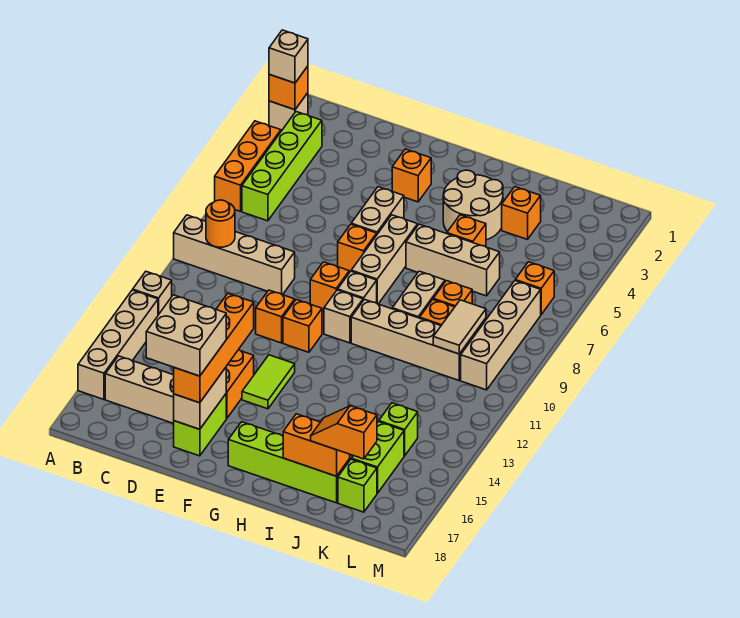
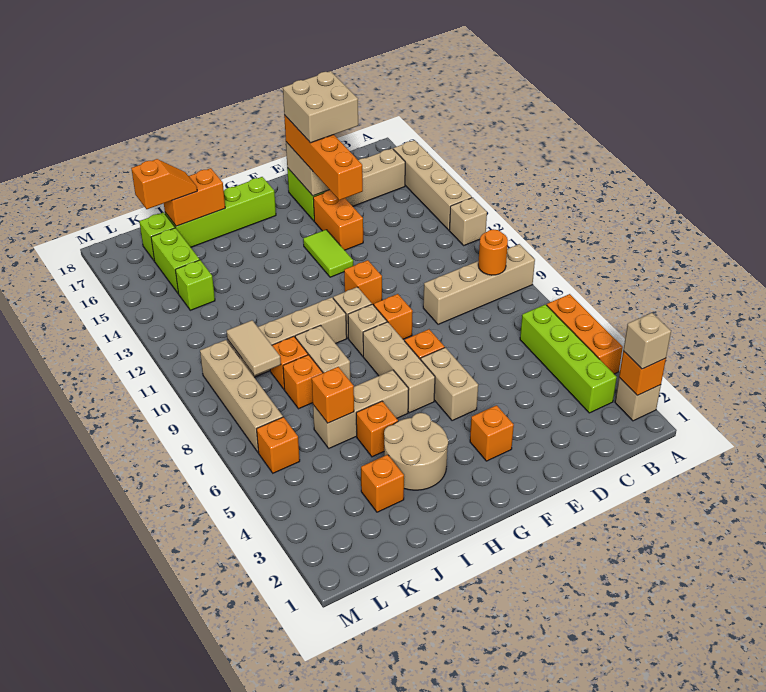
orange brick E11 level 1 -> orange brick J6 level 2

